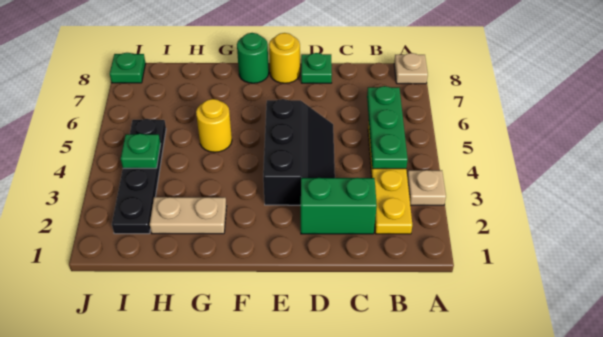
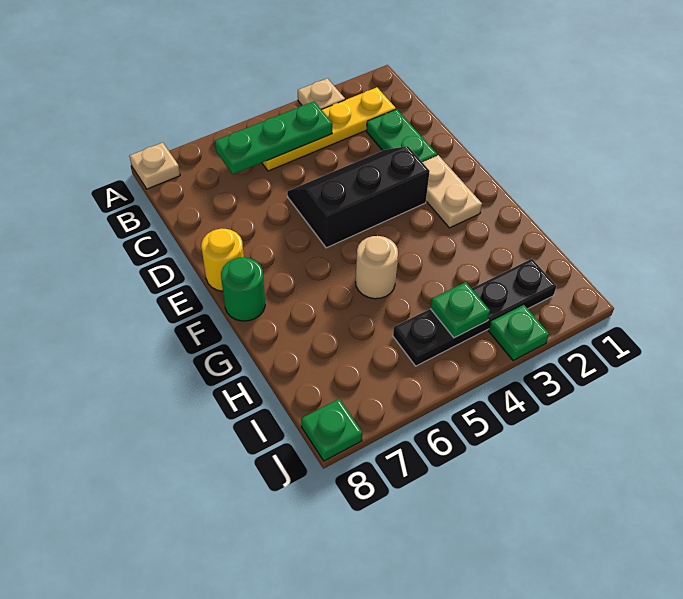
green brick C2:D2 level 1 -> green plate C2:D2 level 1
green plate D8 level 1 -> green plate J3 level 1
tan plate G2:H2 level 1 -> tan plate E2:F2 level 1
yellow round brick G5 level 1 -> tan round brick G5 level 1

